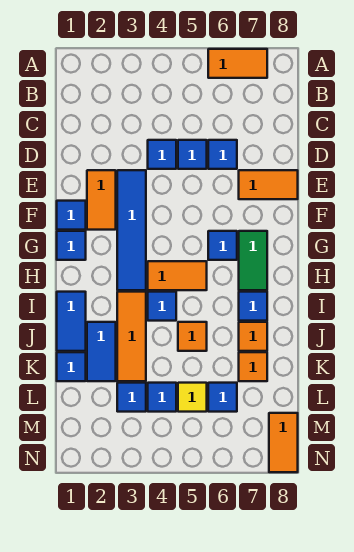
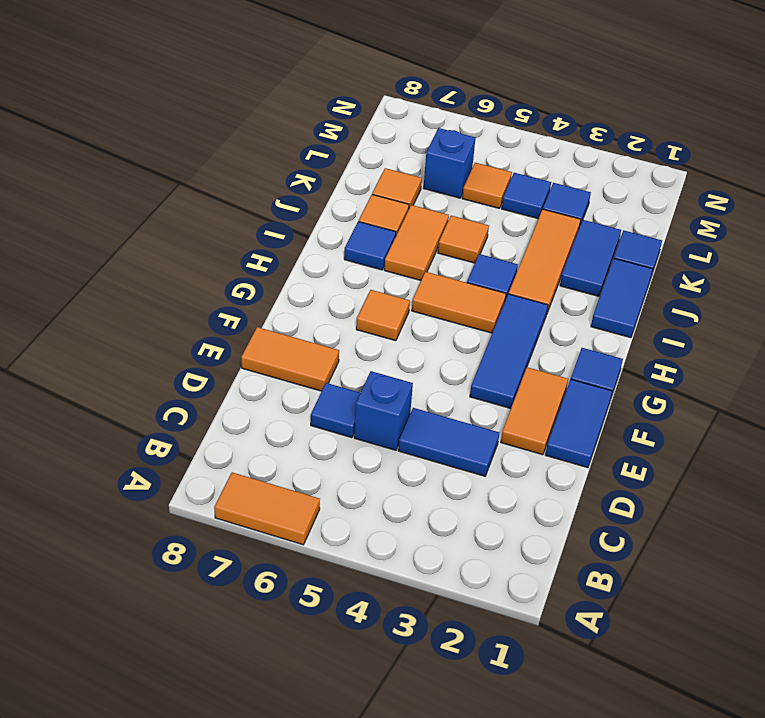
blue tile D4 level 1 -> blue tile D3:D4 level 1
blue tile D5 level 1 -> blue brick D5 level 1
blue tile E3:H3 level 1 -> blue tile F3:H3 level 1
blue tile F1 level 1 -> blue tile E1:F1 level 1
blue tile G6 level 1 -> orange tile G6 level 1
green tile G7:H7 level 1 -> none
yellow tile L5 level 1 -> orange tile L5 level 1
blue tile L6 level 1 -> blue brick L6 level 1
orange tile M8:N8 level 1 -> orange tile I6:J6 level 1

